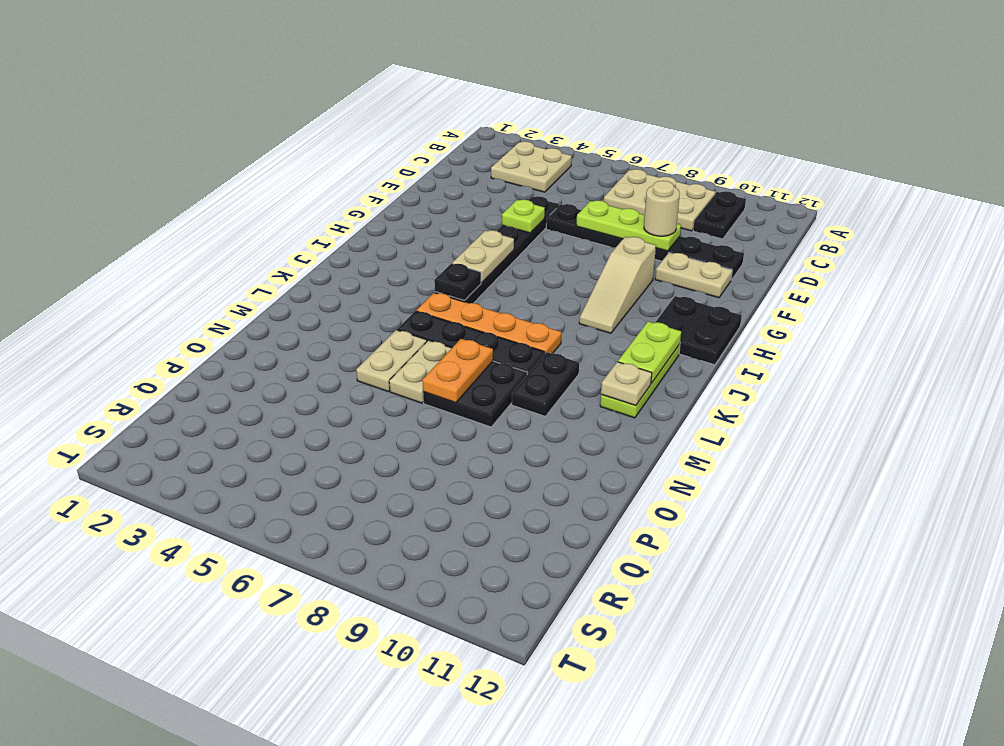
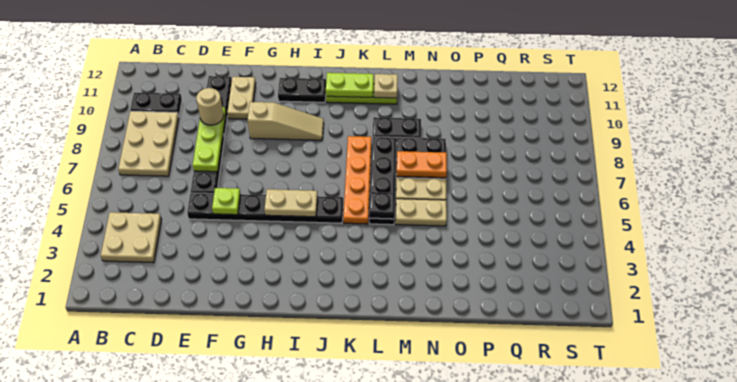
black plate H11:I12 level 1 -> black plate H11:I11 level 1
black plate J5 level 2 -> black plate L5 level 2

